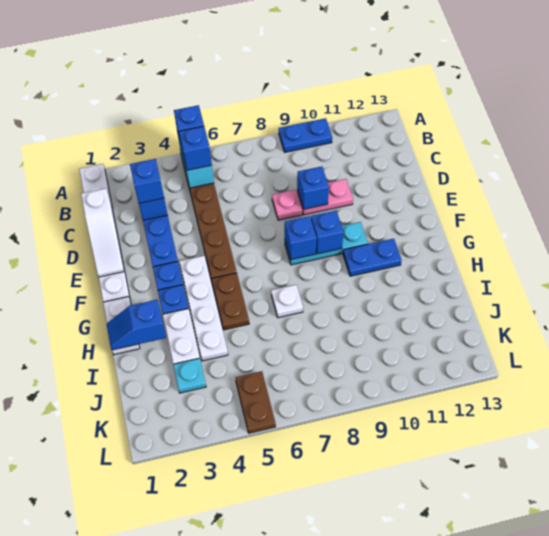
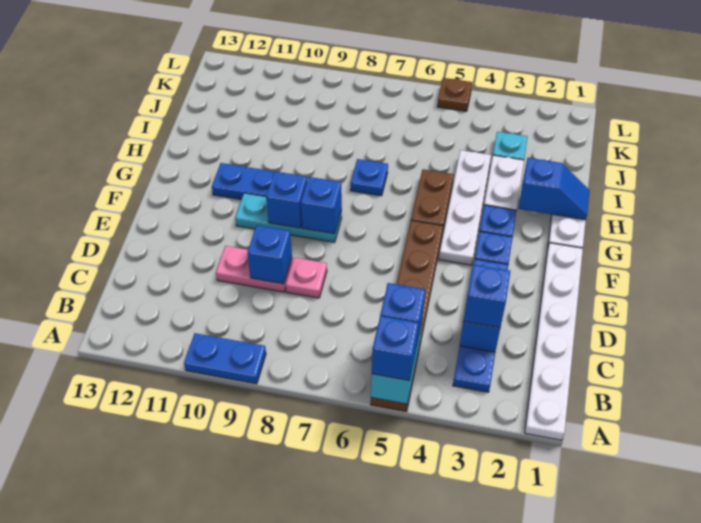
white slope C1:E1 level 2 top C -> none
white plate H7 level 1 -> blue plate H7 level 1
brown plate K5:L5 level 1 -> brown plate L5 level 1

